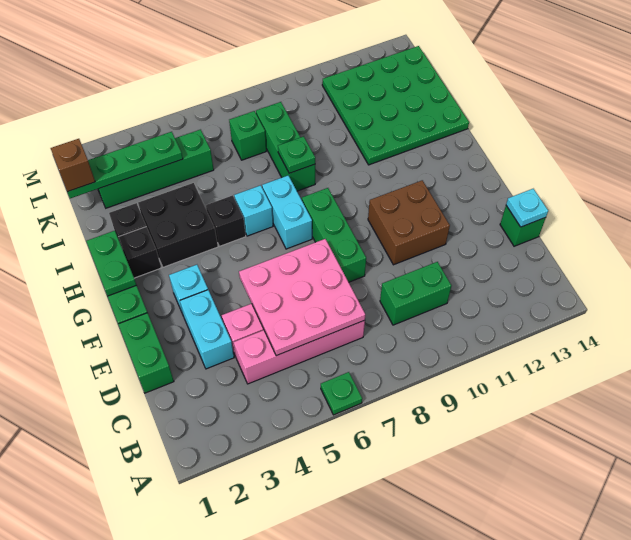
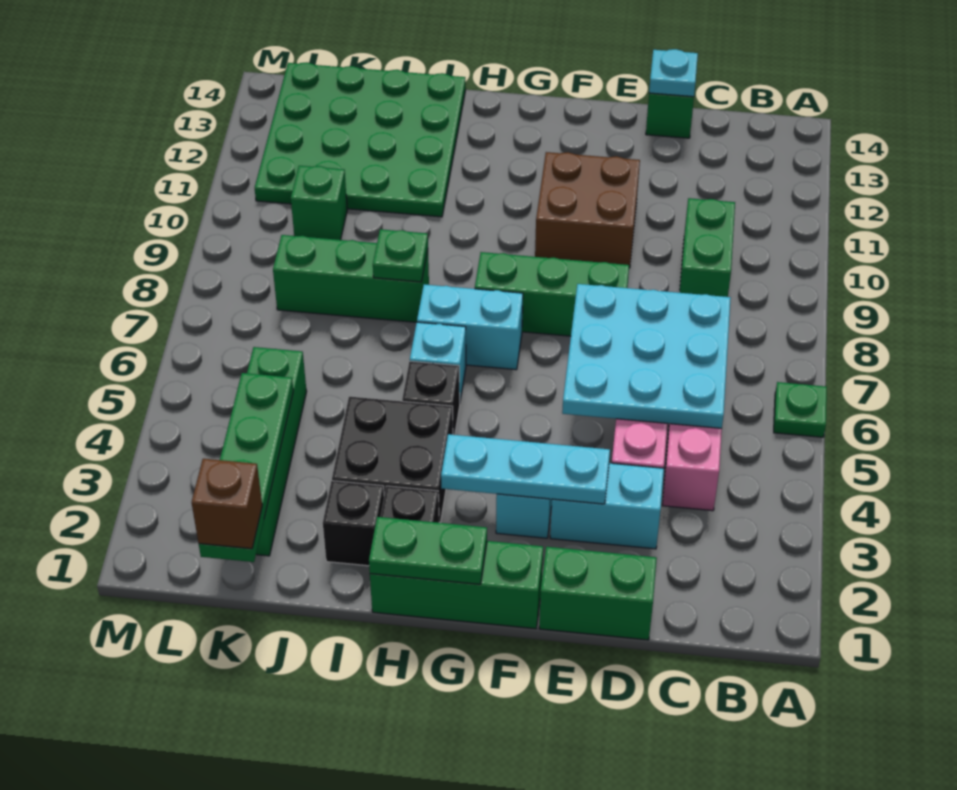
pink plate C5:E7 level 2 -> cyan plate C5:E7 level 2
none -> cyan plate E3:G3 level 2
green brick K7 level 1 -> green brick K10 level 1

